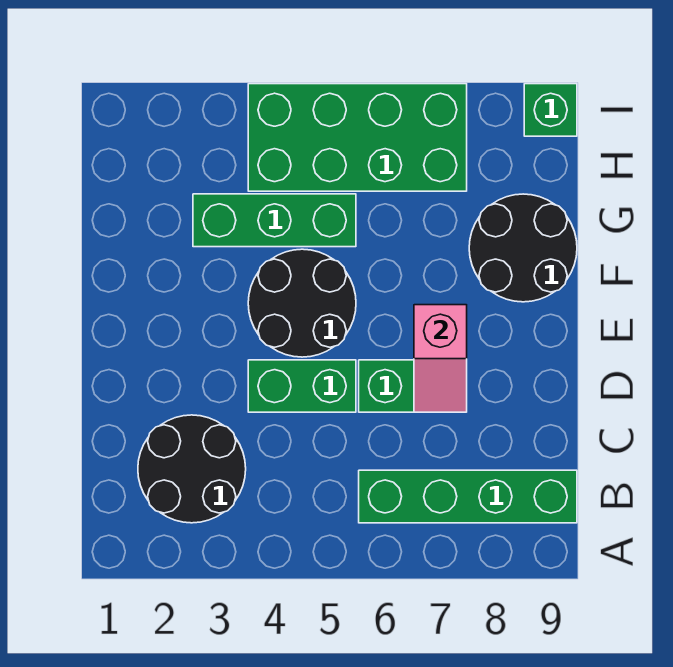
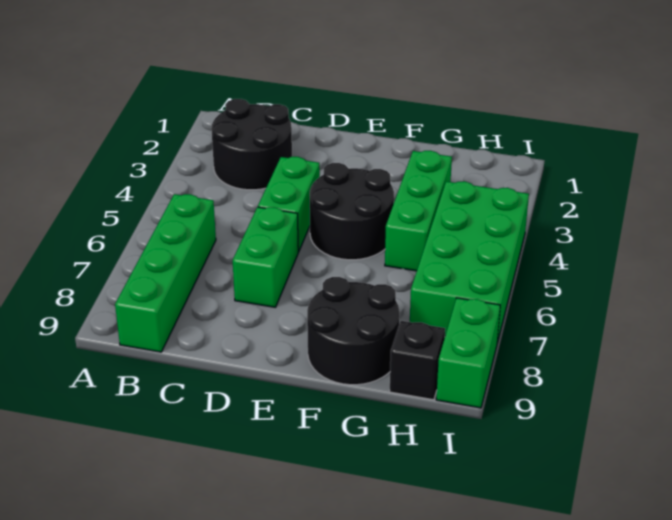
pink slope D7:E7 level 2 top E -> none
none -> black brick H9 level 1
green brick I9 level 1 -> green brick I8:I9 level 1

